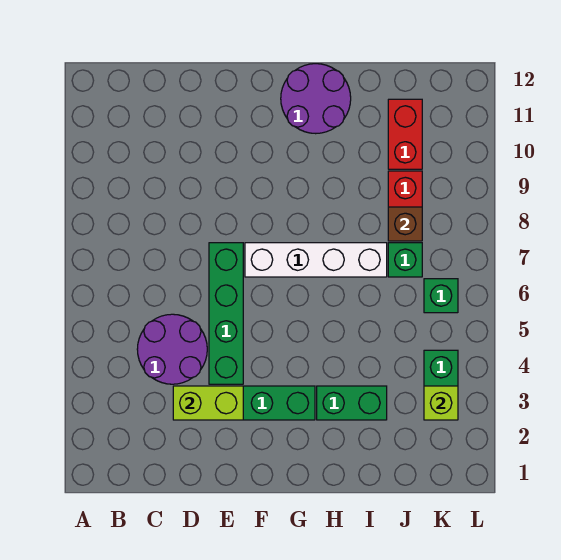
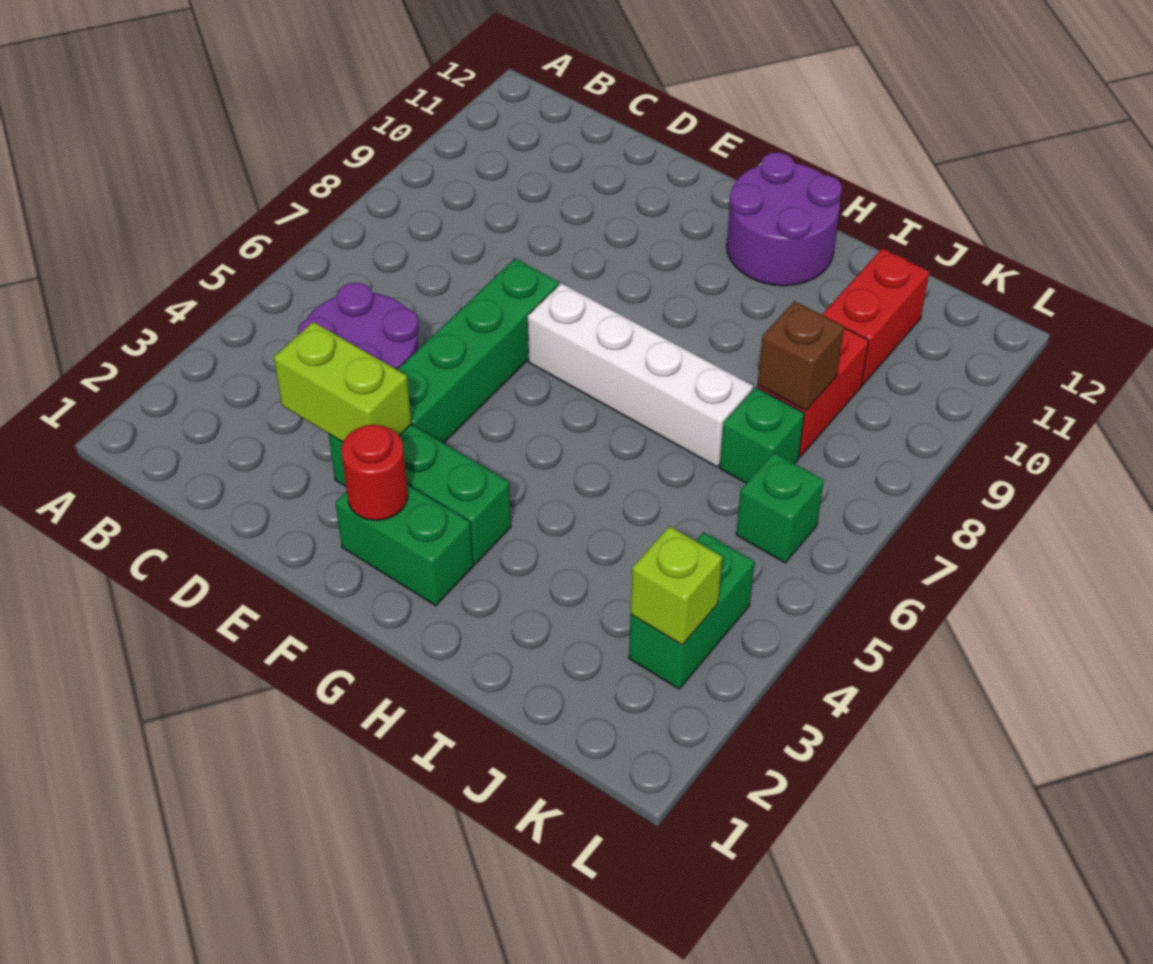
none -> red round brick F2 level 2
green brick H3:I3 level 1 -> green brick F2:G2 level 1

